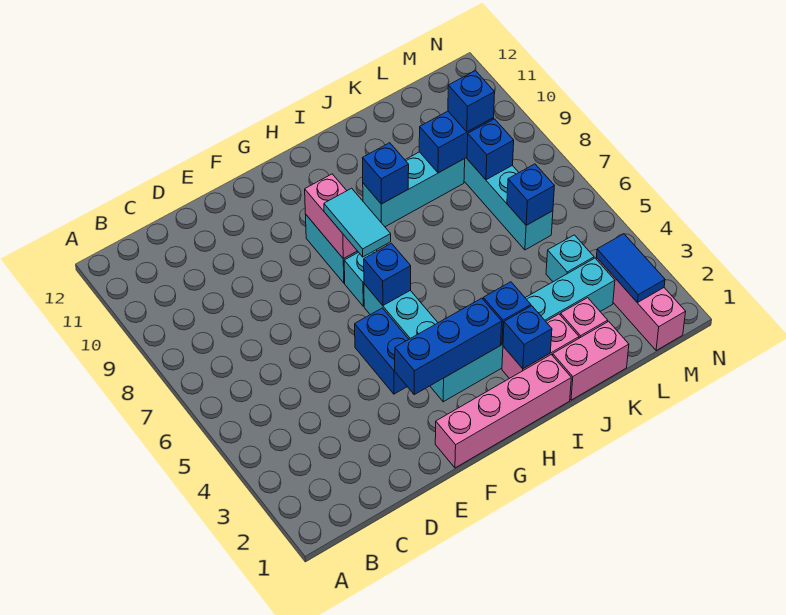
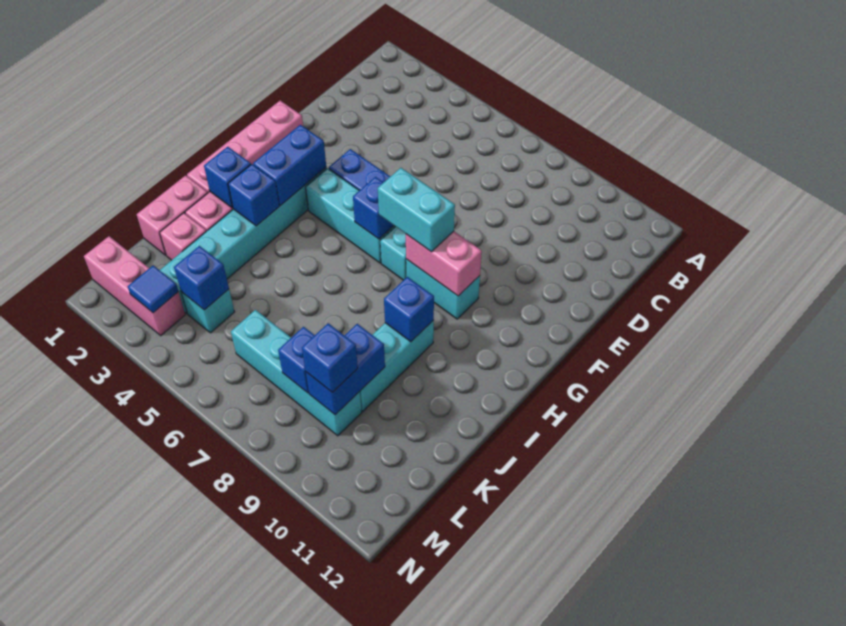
blue brick F3:H3 level 2 -> blue brick G3:H3 level 2
cyan tile G7:G8 level 3 -> cyan brick G7:G8 level 3
blue brick L6 level 2 -> blue brick L4 level 2
blue tile M2:M3 level 2 -> blue tile M3 level 2

